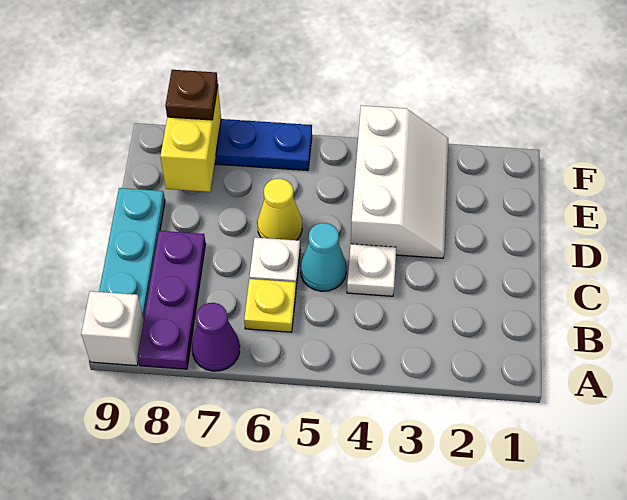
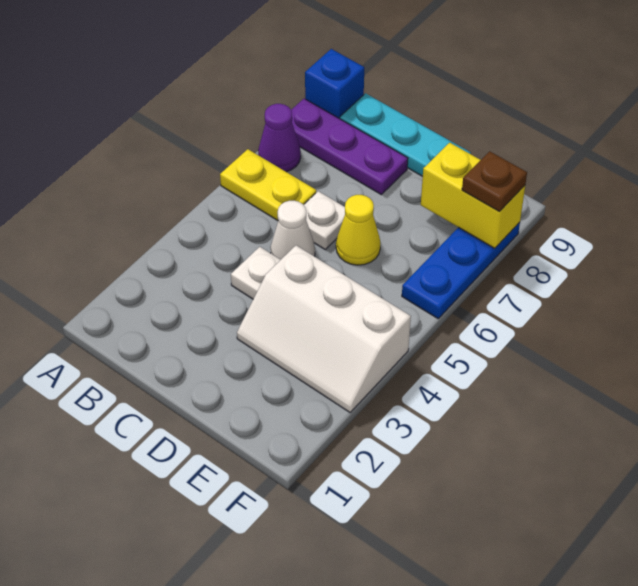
white brick A9 level 1 -> blue brick A9 level 1
yellow plate B6 level 1 -> yellow plate A6:B6 level 1
cyan cone C5 level 1 -> white cone C5 level 1

